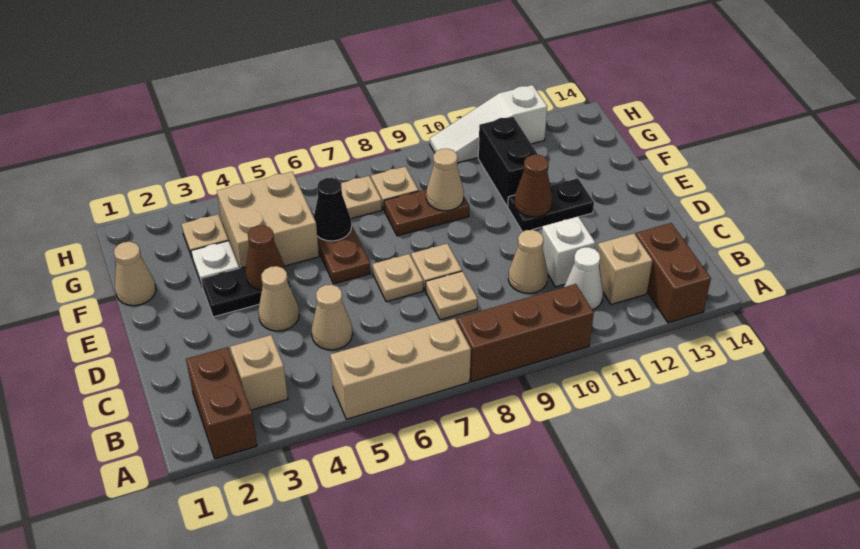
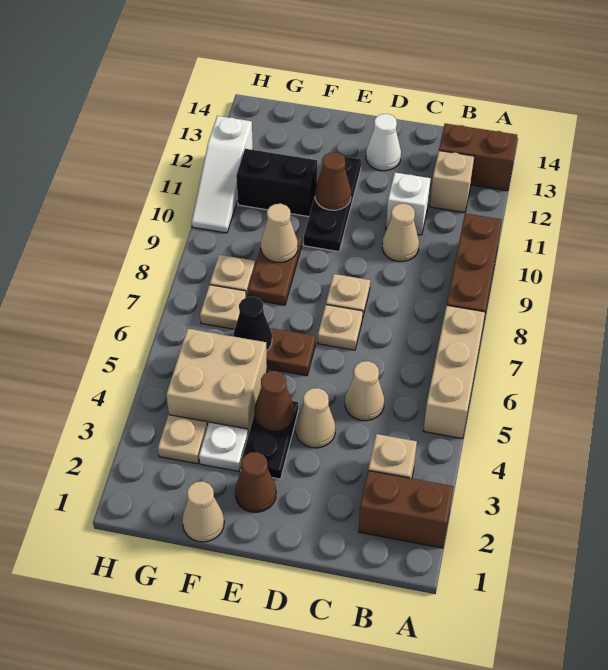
white cone B11 level 1 -> white cone D13 level 1
tan plate C8 level 1 -> none
none -> brown cone E2 level 1
black plate E11:E12 level 1 -> black plate E10:E12 level 1

